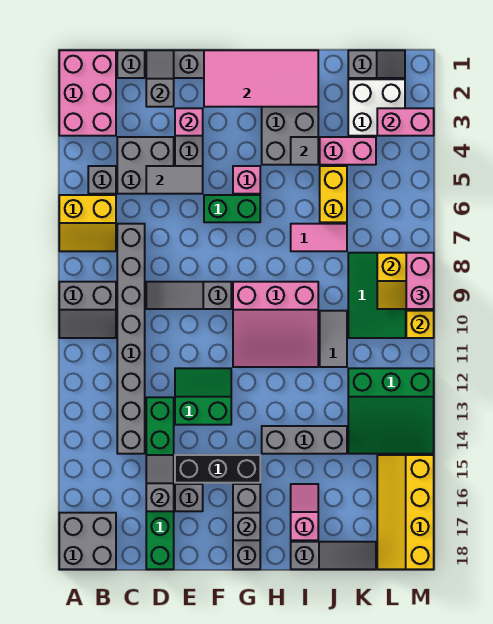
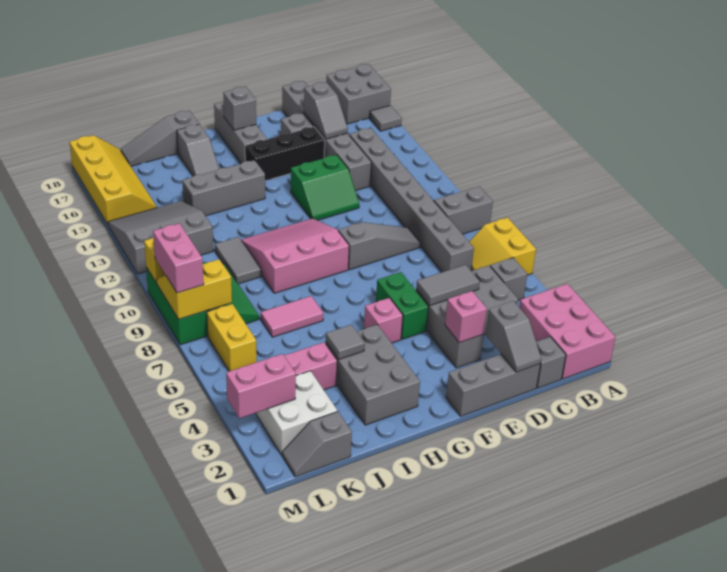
yellow slope A6:B7 level 1 top 6 -> yellow slope A6:B7 level 1 top A
none -> grey tile A16 level 1
green brick D13:D18 level 1 -> grey brick D13:D18 level 1
pink tile F1:I2 level 2 -> none
green brick F6:G6 level 1 -> green brick F5:F6 level 1
pink slope I16:I17 level 1 top 17 -> grey slope I16:I17 level 1 top 17
yellow brick J5:J6 level 1 -> yellow brick L6:L7 level 1
green slope K12:M14 level 1 top 12 -> grey slope K12:M14 level 1 top 12

